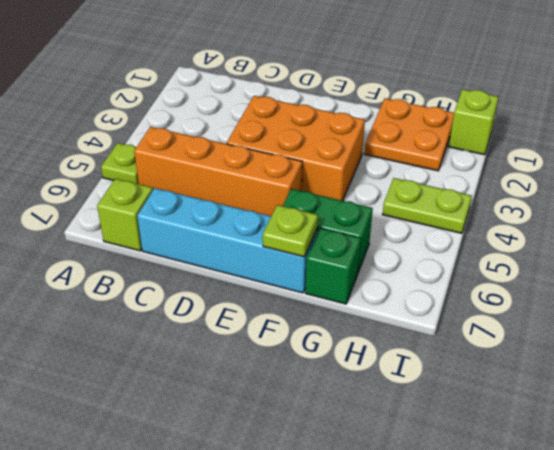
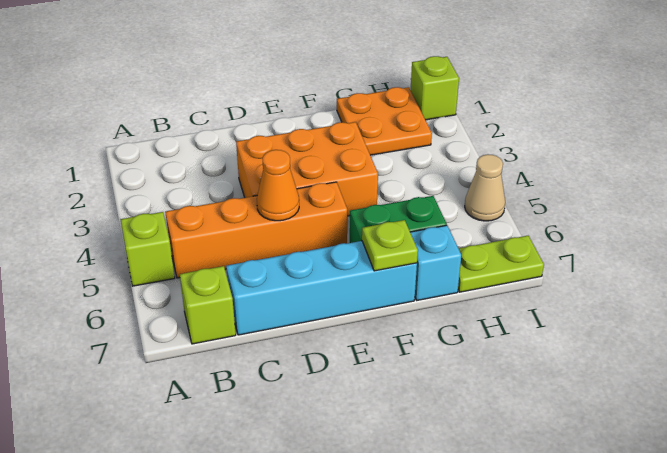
lime plate A5 level 1 -> lime brick A5 level 1
none -> orange cone D5 level 2
green brick G7 level 1 -> cyan brick G7 level 1
lime plate H4:I4 level 1 -> lime plate H7:I7 level 1
none -> tan cone I5 level 1

